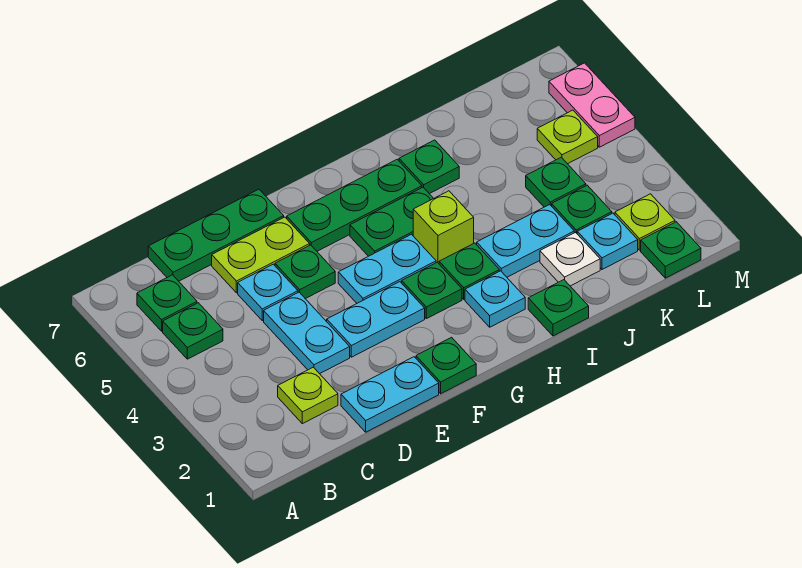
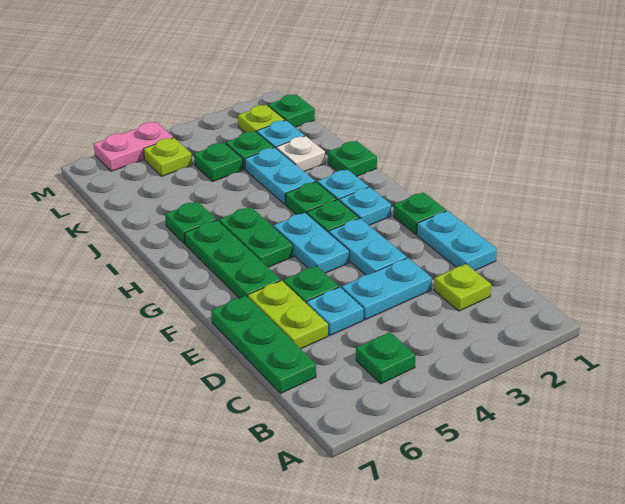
green plate B6 level 1 -> none
none -> cyan plate G2 level 1
lime brick H4 level 1 -> none

